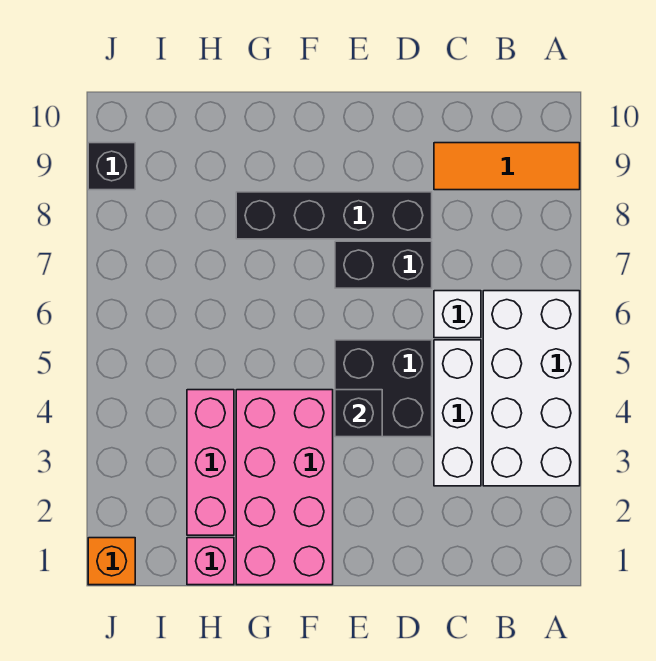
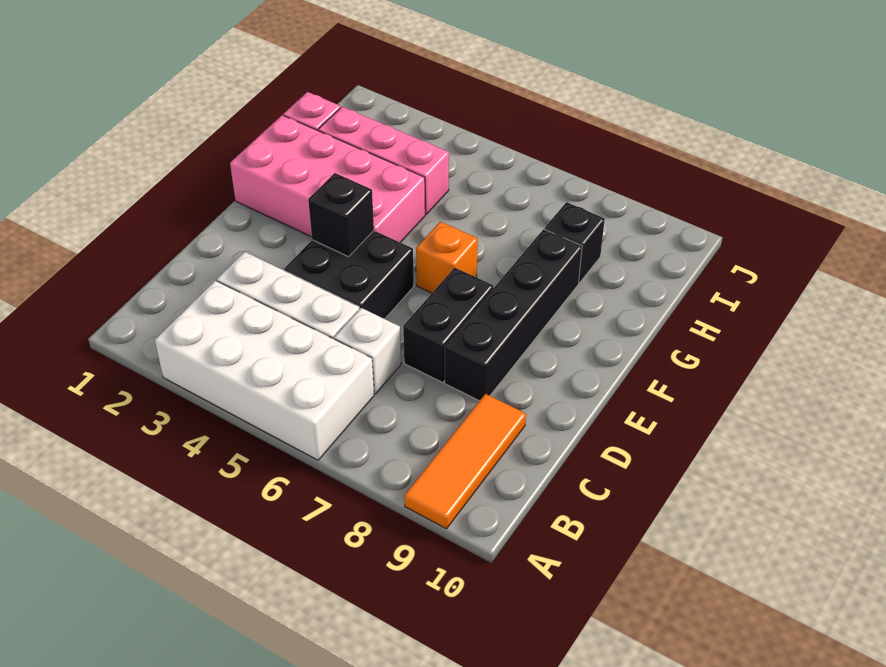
orange brick J1 level 1 -> orange brick F6 level 1
black brick J9 level 1 -> black brick H8 level 1

